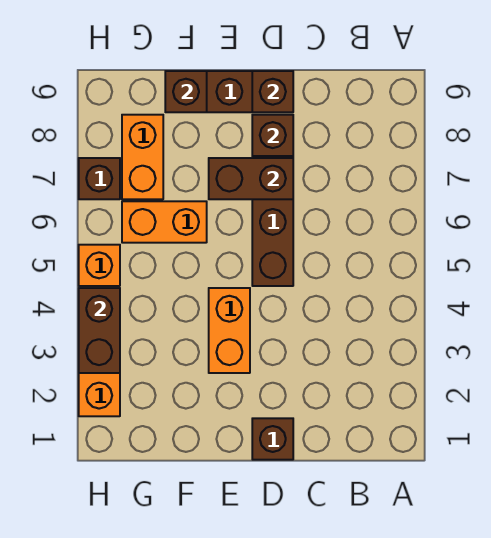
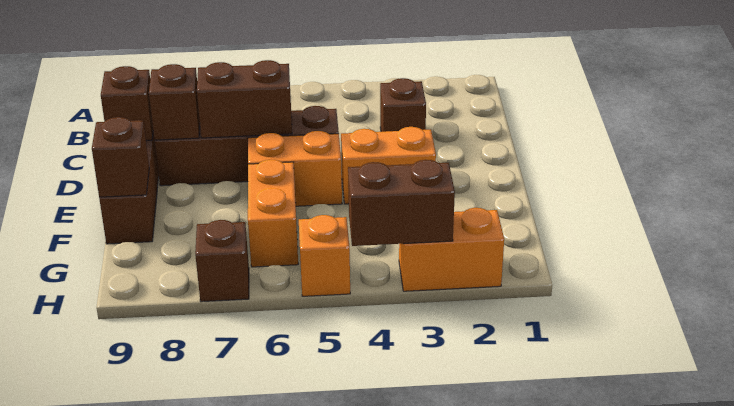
brown brick D1 level 1 -> brown brick C3 level 1
brown brick D7:E7 level 2 -> brown brick D6:D7 level 2
orange brick G7:G8 level 1 -> orange brick E5:E6 level 1

